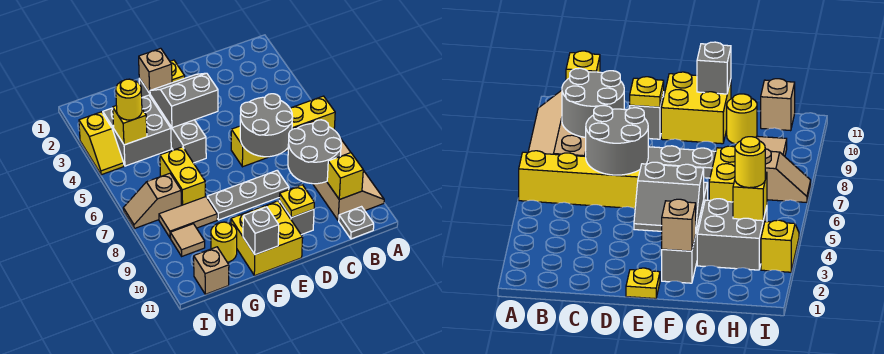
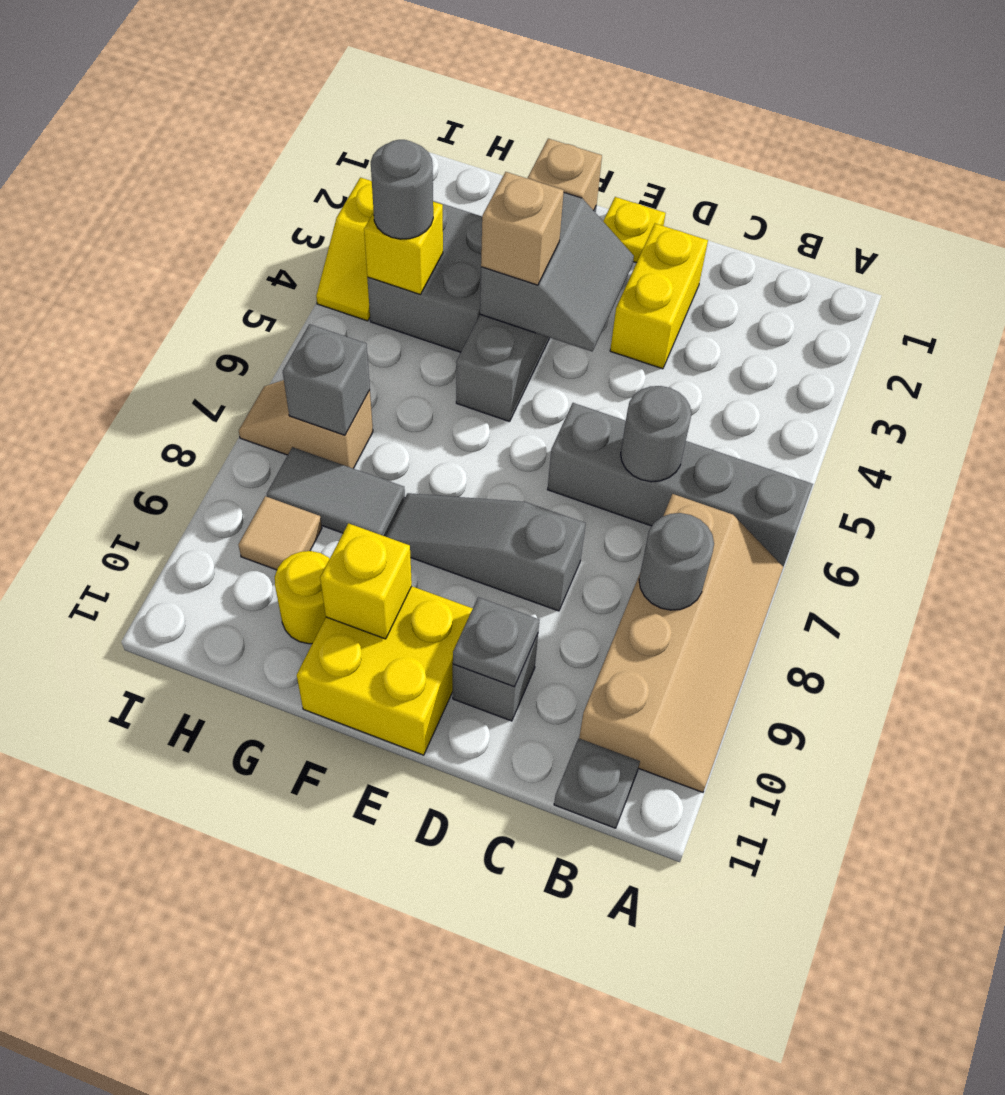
yellow brick A6:D6 level 1 -> grey brick A6:D6 level 1
grey round brick B8:C9 level 2 -> grey round brick B8 level 2
yellow brick B10 level 2 -> yellow brick F10 level 2
grey round brick C6:D7 level 2 -> grey round brick C6 level 2
grey plate D8:F8 level 1 -> grey slope D8:F8 level 1 top D
yellow plate D10 level 2 -> grey plate D10 level 2
grey slope E3:F4 level 2 top 4 -> grey slope E3:F4 level 2 top F
grey brick F11 level 2 -> grey brick H7 level 2
yellow brick G6:G7 level 1 -> yellow brick D2:D3 level 1
tan tile G8:H8 level 1 -> grey tile G8:H8 level 1
yellow round brick H4 level 3 -> grey round brick H4 level 3
tan brick H11 level 1 -> tan brick F4 level 3

